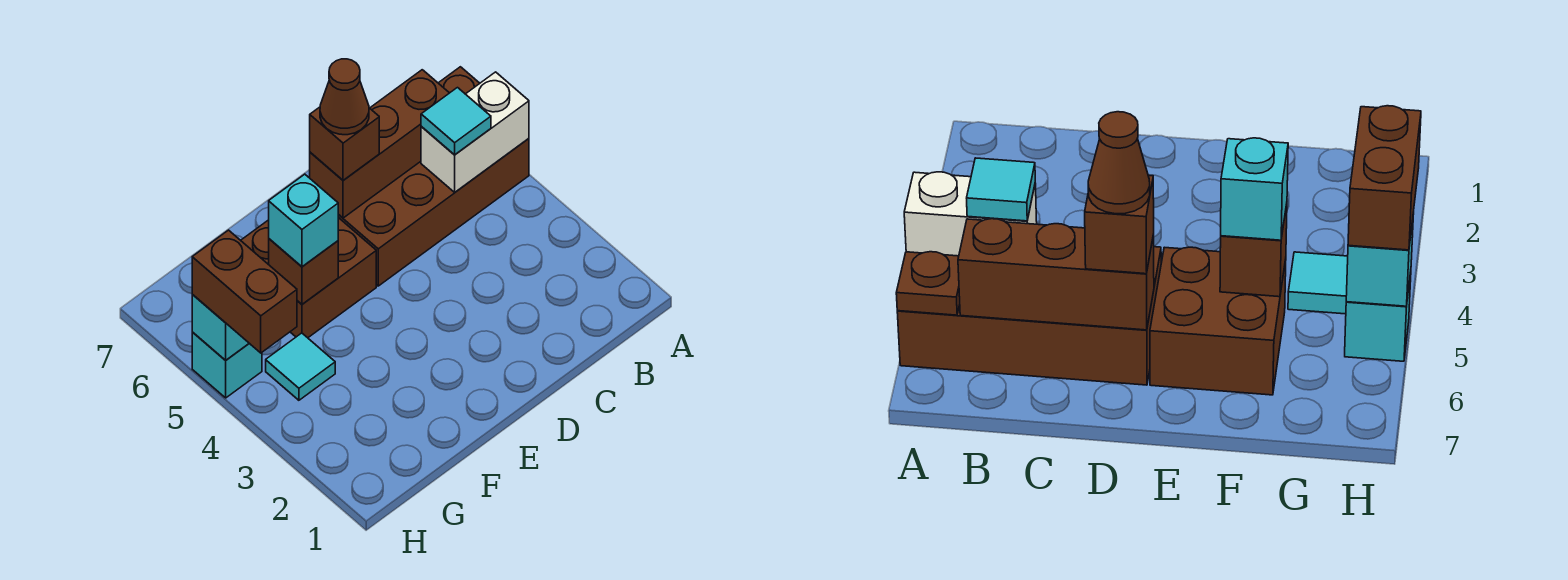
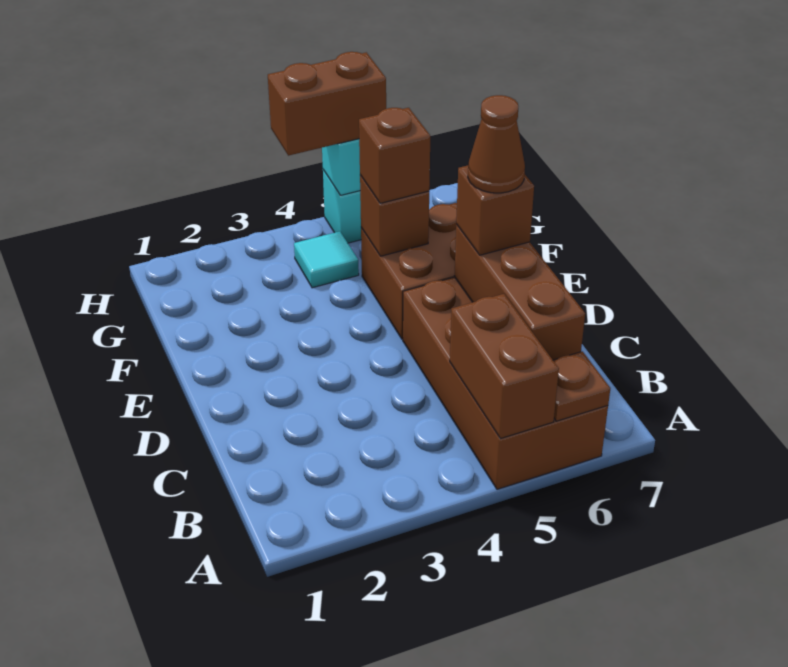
white brick A5:B5 level 2 -> brown brick A5:B5 level 2
cyan tile B5 level 3 -> none
cyan brick F5 level 3 -> brown brick F5 level 3

